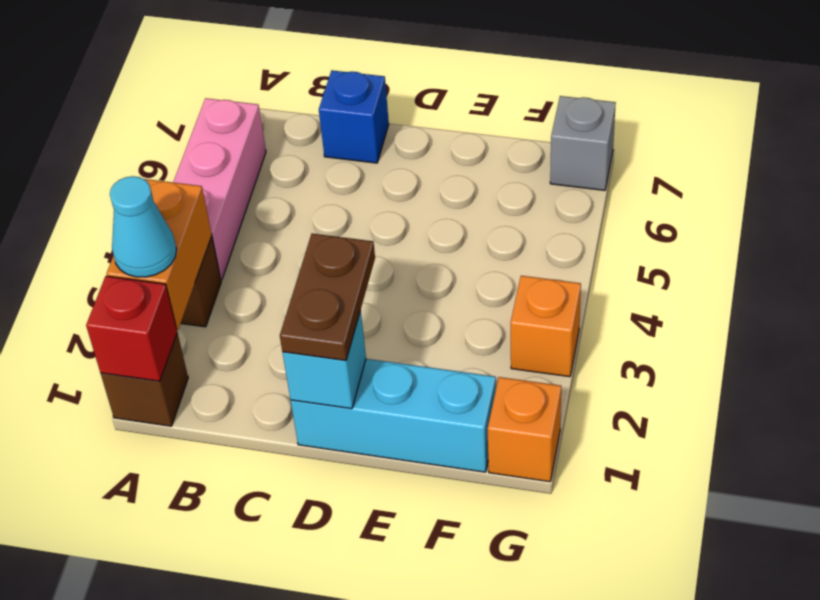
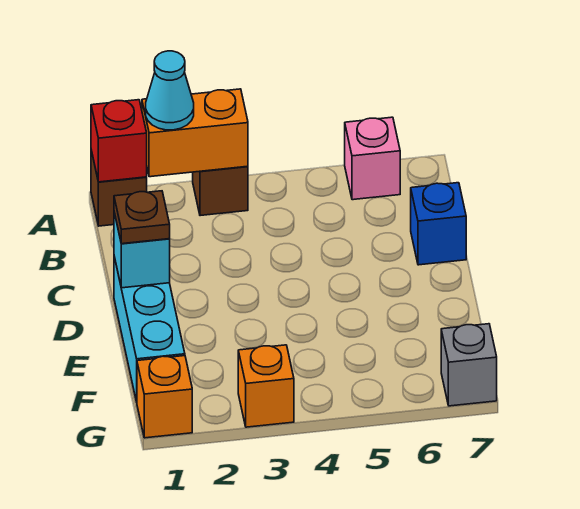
pink brick A4:A6 level 1 -> pink brick A6 level 1
brown plate D1:D2 level 3 -> brown plate D1 level 3

